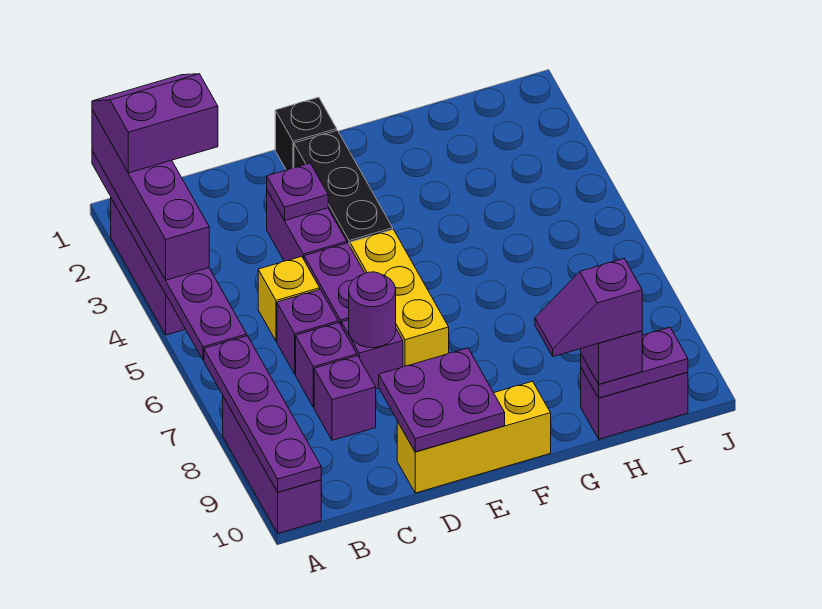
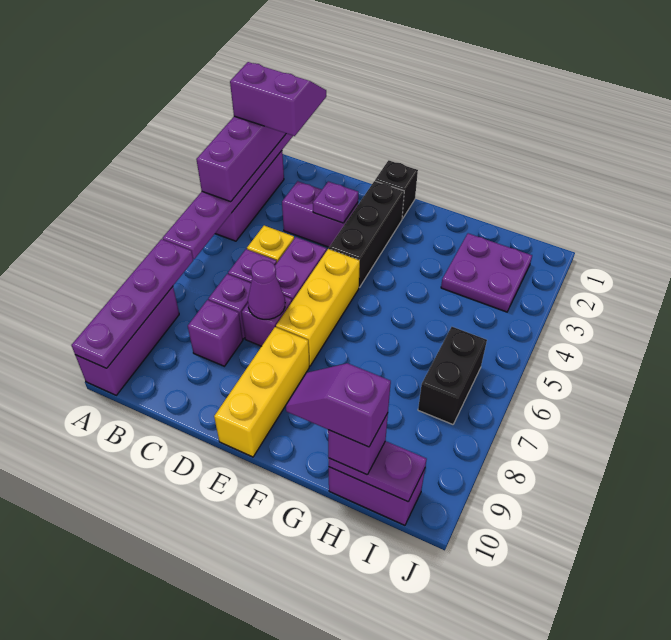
purple brick D3:D4 level 1 -> purple brick C3:D3 level 1
purple round brick D7 level 2 -> purple cone D7 level 2
purple plate D9:E10 level 2 -> purple plate H2:I3 level 1
yellow brick D10:F10 level 1 -> yellow brick E8:E10 level 1
none -> black brick I6:I7 level 1

